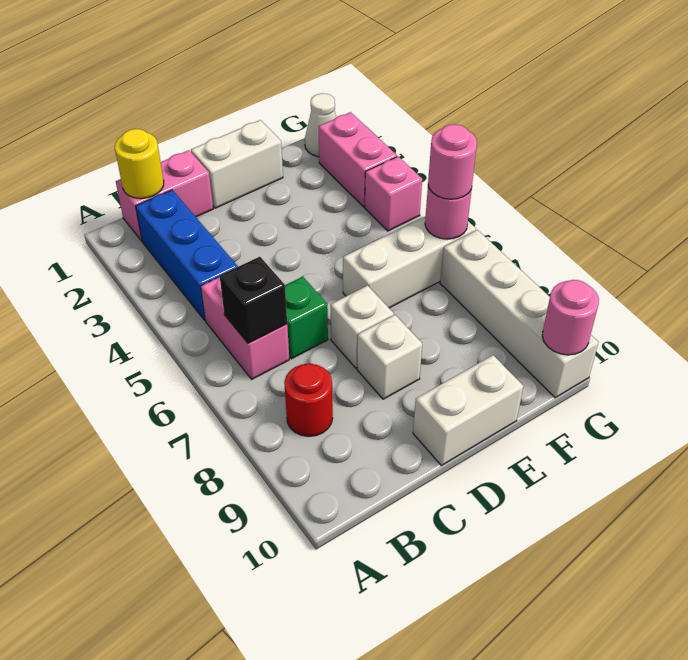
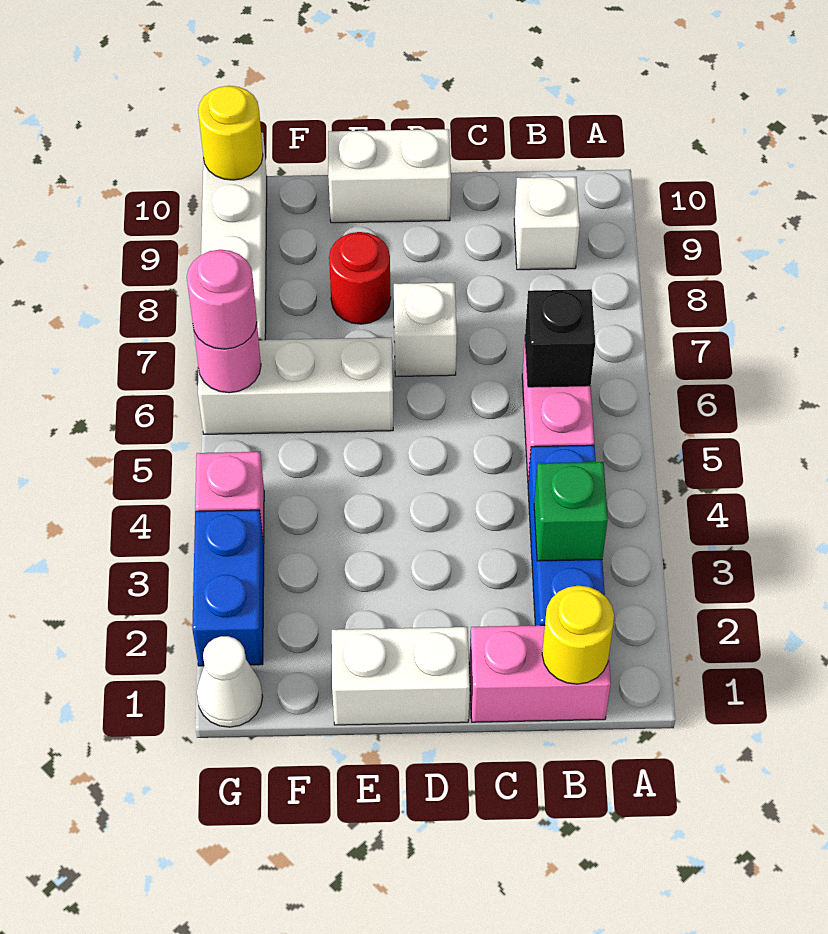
red round brick B8 level 1 -> red round brick E8 level 1
green brick C6 level 1 -> green brick B3 level 2
white brick D8 level 1 -> white brick B9 level 1
pink brick G2:G3 level 1 -> blue brick G2:G3 level 1
pink round brick G10 level 2 -> yellow round brick G10 level 2

